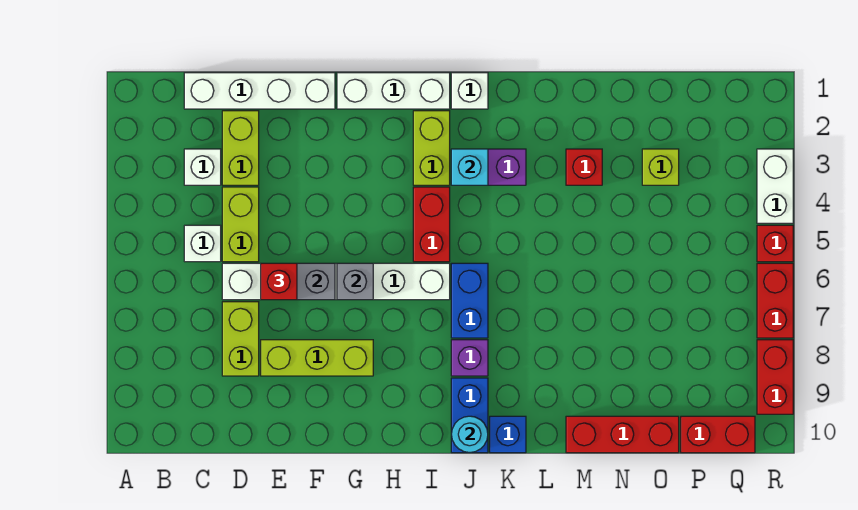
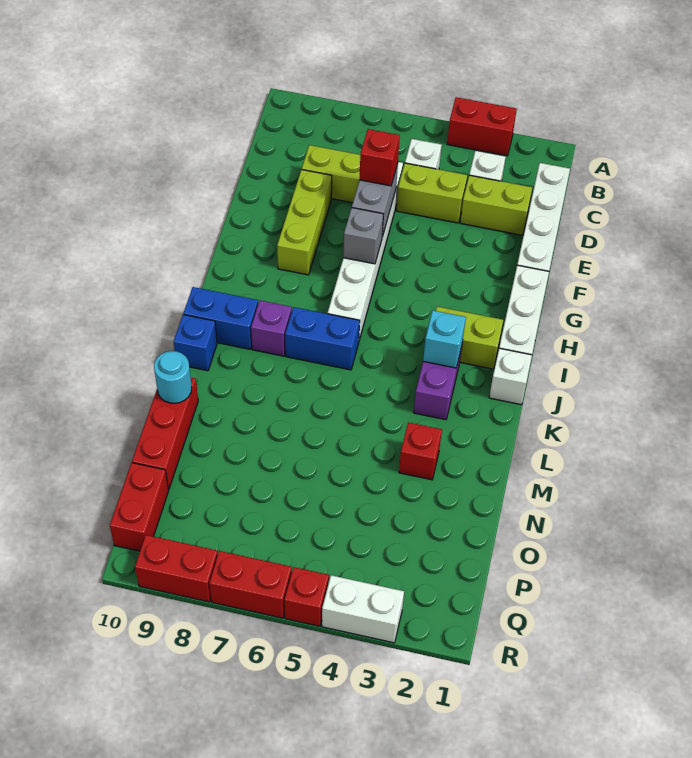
red brick I4:I5 level 1 -> red brick A3:A4 level 1
cyan round brick J10 level 2 -> cyan round brick M10 level 2
lime brick O3 level 1 -> none

